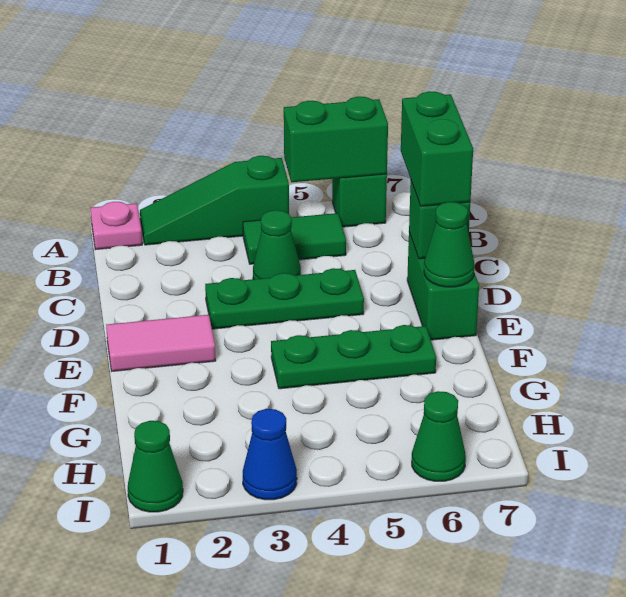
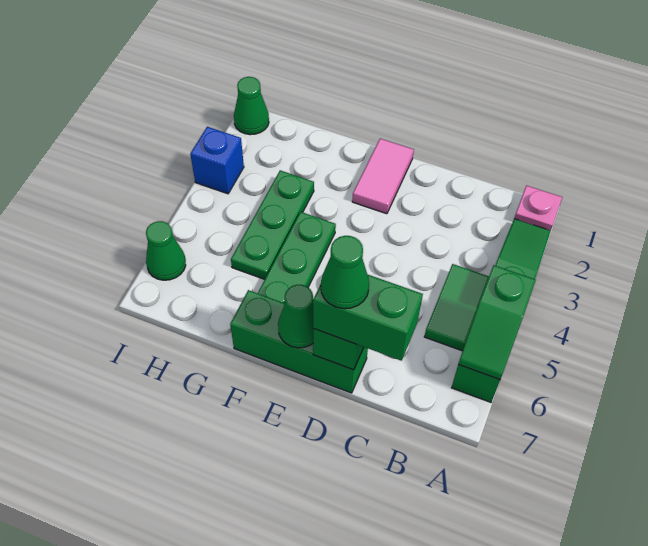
green brick A5:A6 level 2 -> green slope A5:A6 level 2 top 5
green cone C4 level 1 -> green cone D7 level 4
green plate D3:D5 level 1 -> green plate G3:G5 level 1
green brick D7:E7 level 1 -> green brick D7:F7 level 1
blue cone I3 level 1 -> blue brick I3 level 1

